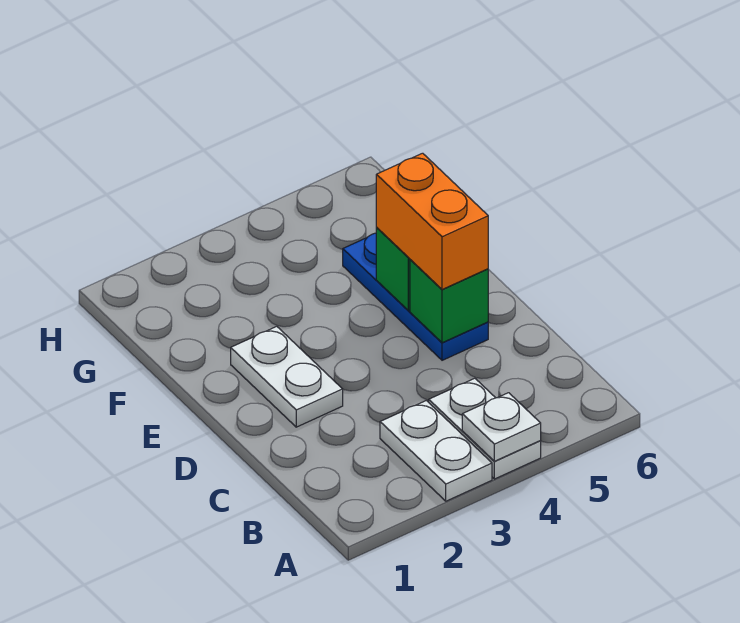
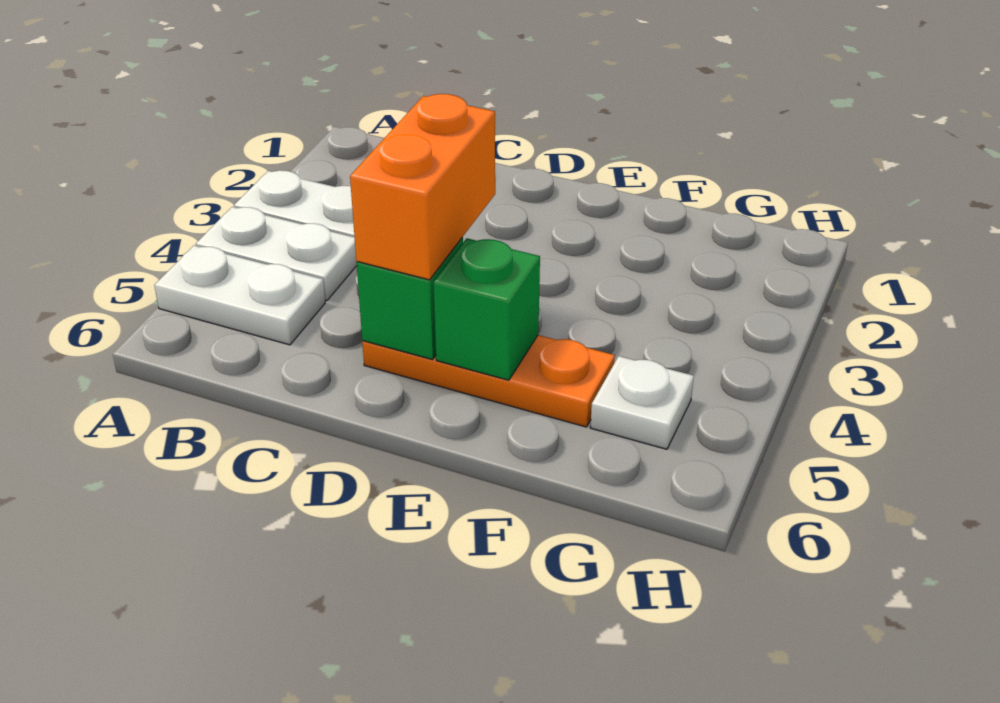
white plate A4 level 2 -> white plate G5 level 1
white plate D2:E2 level 1 -> white plate A5:B5 level 1
blue plate D5:F5 level 1 -> orange plate D5:F5 level 1
orange brick D5:E5 level 3 -> orange brick D4:D5 level 3

